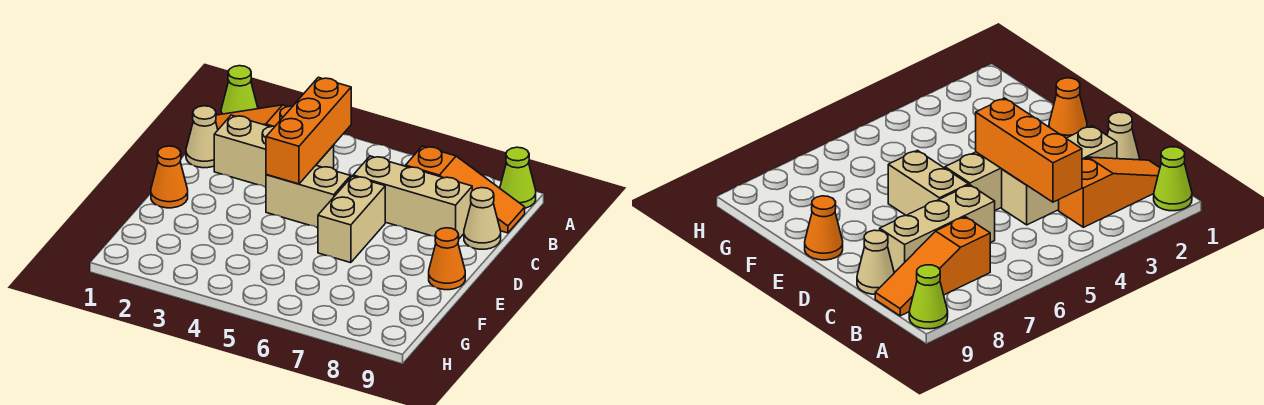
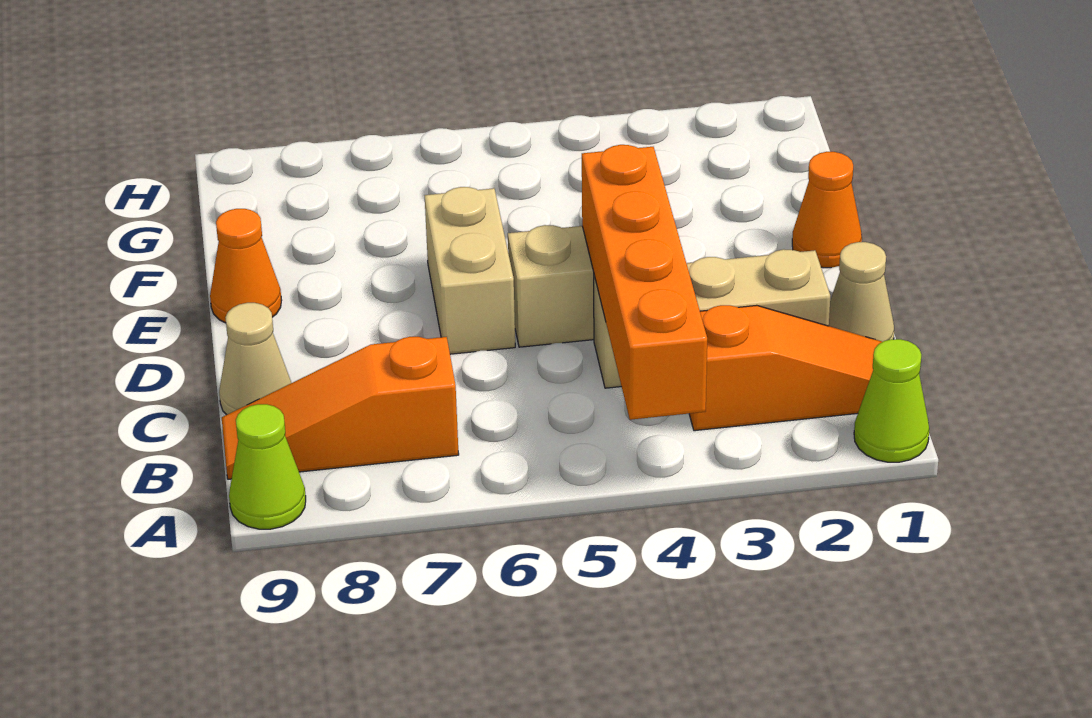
orange brick B4:D4 level 2 -> orange brick A4:D4 level 2
tan brick C6:C8 level 1 -> none

